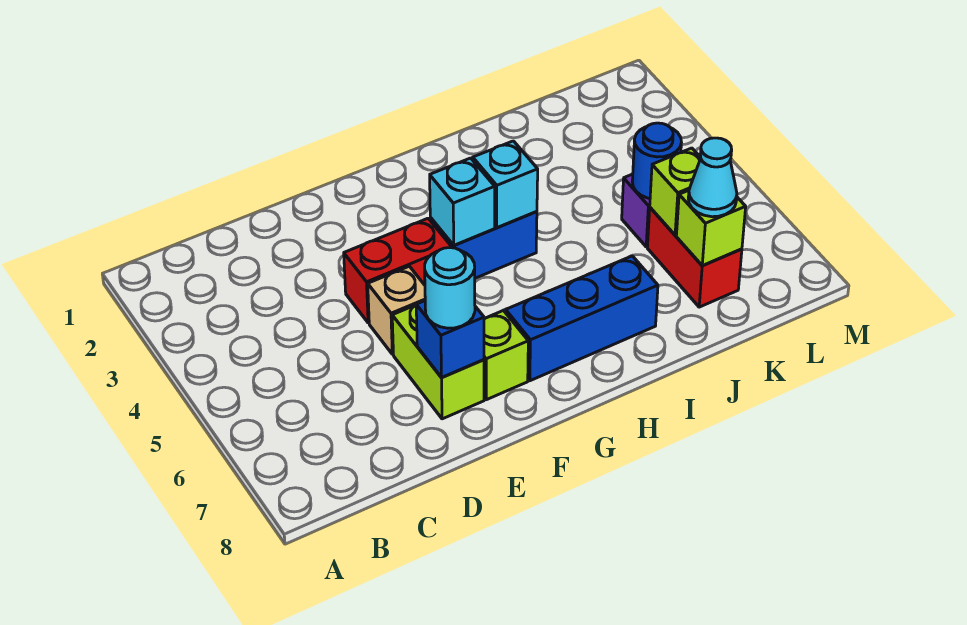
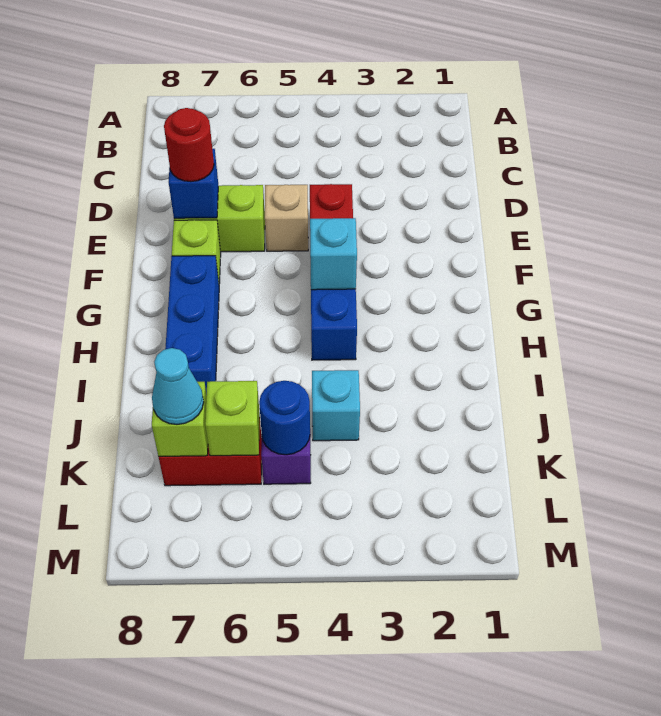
cyan round brick E7 level 3 -> red round brick E7 level 3
cyan brick H4 level 2 -> cyan brick J4 level 1

